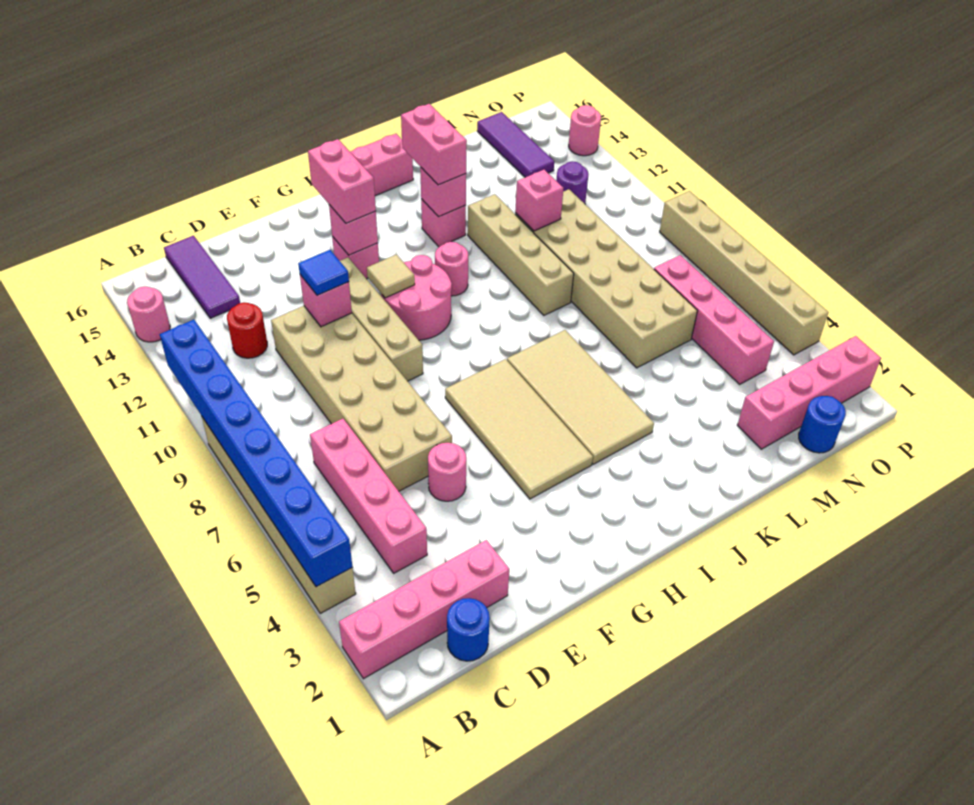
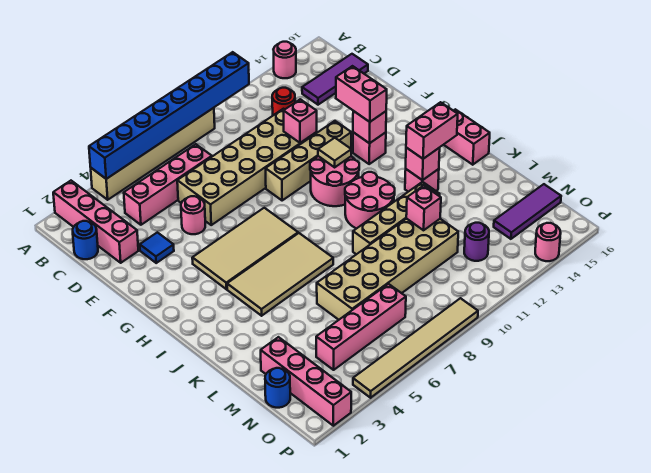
blue tile E11 level 3 -> blue tile E3 level 1
pink brick G13:G14 level 3 -> pink brick F13:G13 level 3
pink round brick I11 level 1 -> pink round brick I10:J11 level 1
tan brick P4:P9 level 1 -> tan tile P4:P9 level 1

